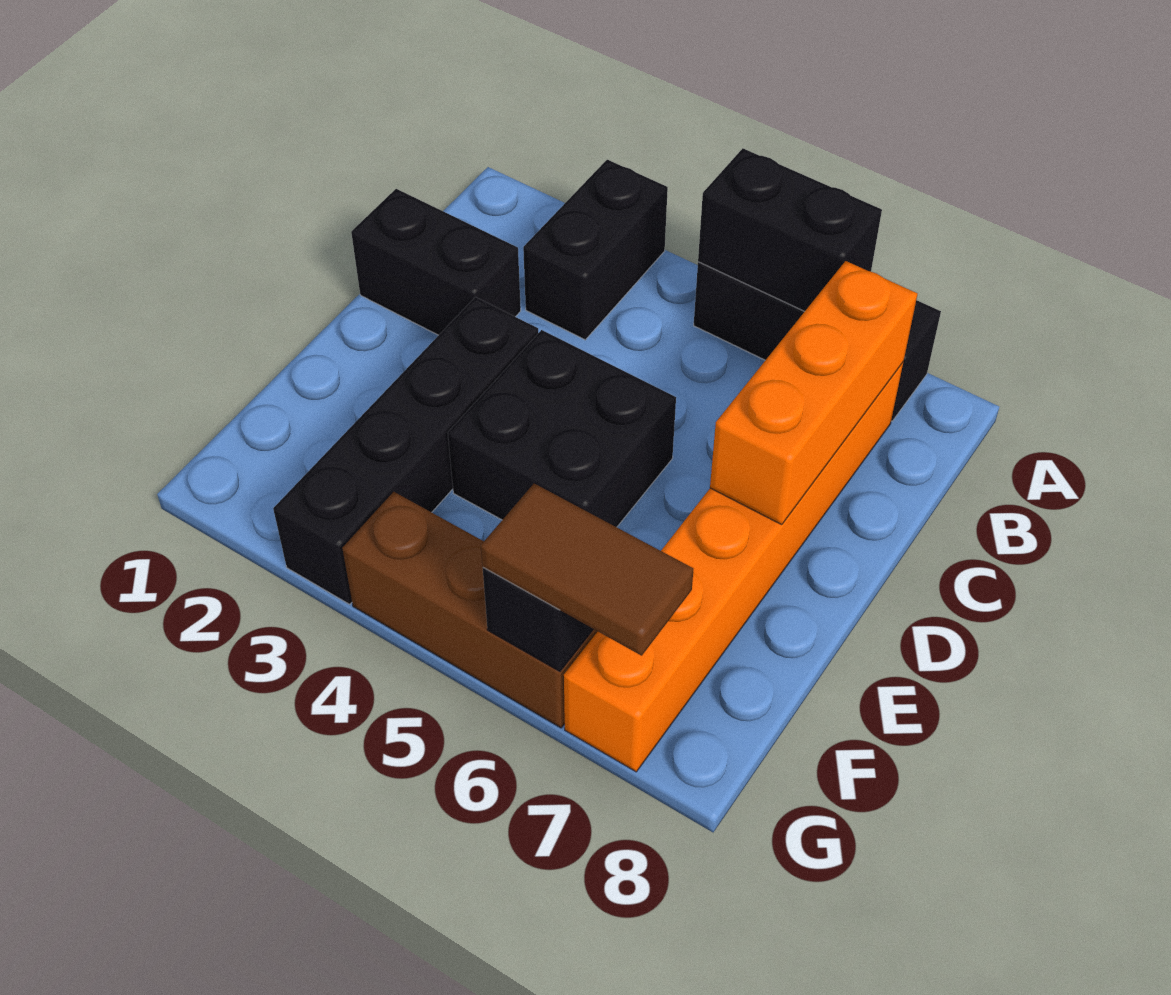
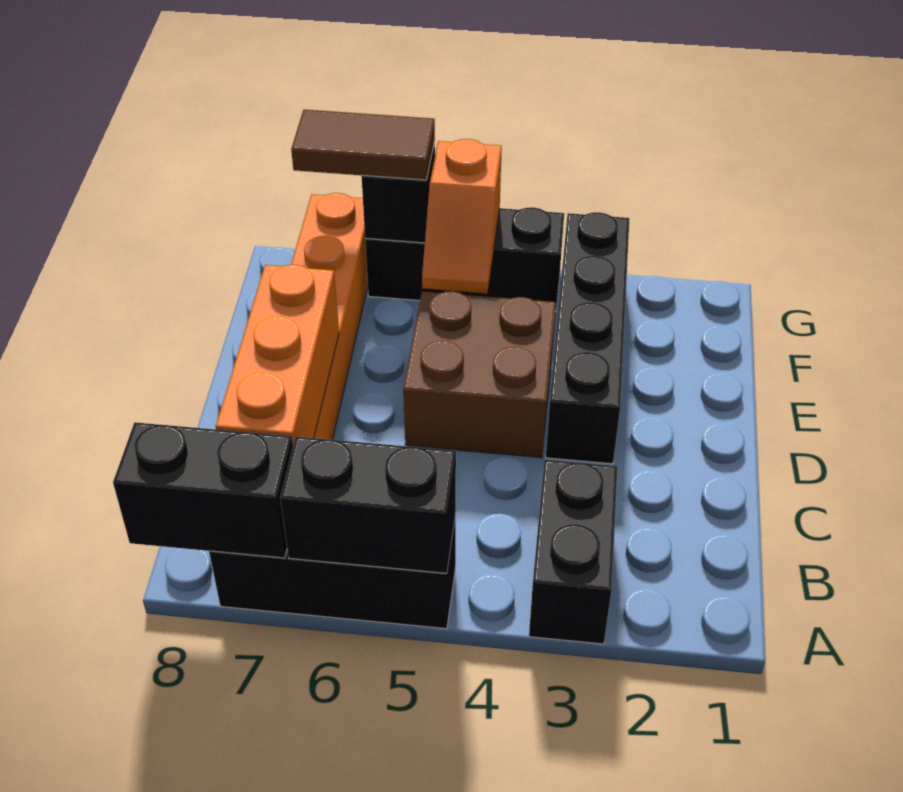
black brick C1:C2 level 1 -> black brick A7:A8 level 2
black brick D4:E5 level 1 -> brown brick D4:E5 level 1
none -> orange slope F5:G5 level 2 top G
brown brick G4:G6 level 1 -> black brick G4:G6 level 1

